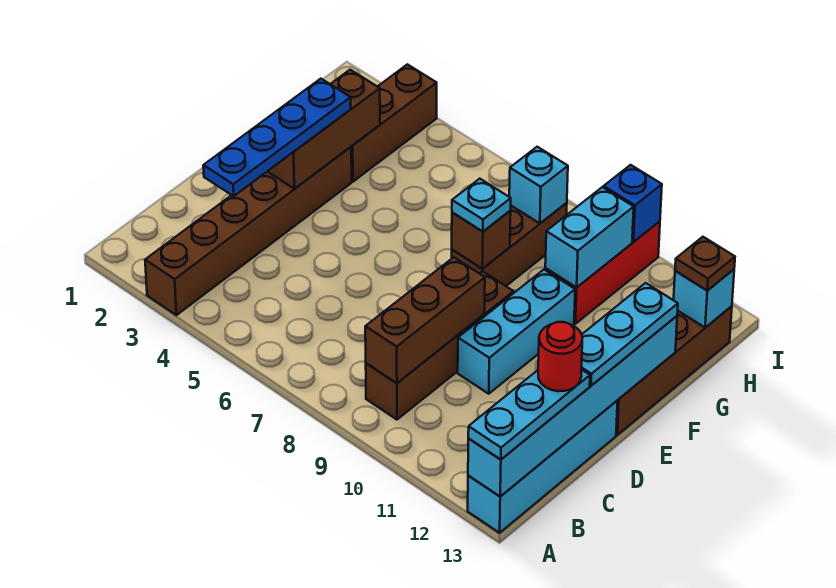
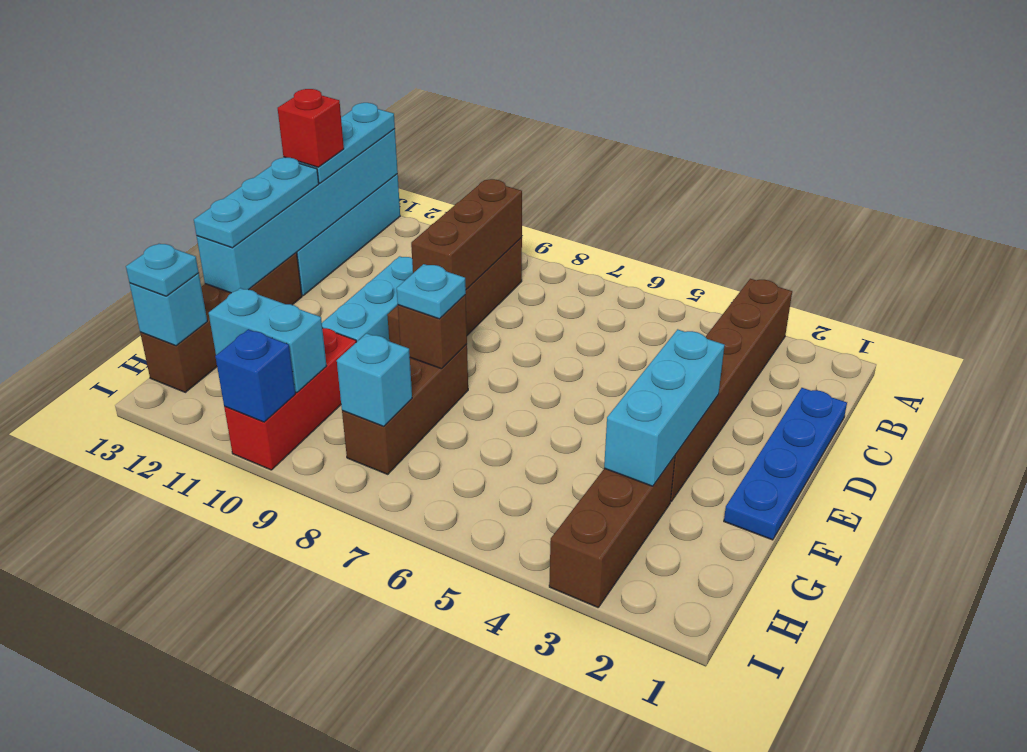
blue plate C3:F3 level 3 -> blue plate C1:F1 level 1
red round brick C13 level 4 -> red brick C13 level 4
brown brick E3:G3 level 2 -> cyan brick E3:G3 level 2
cyan brick G10:H10 level 2 -> cyan brick H10:H11 level 2
brown plate H13 level 3 -> cyan plate H13 level 3

